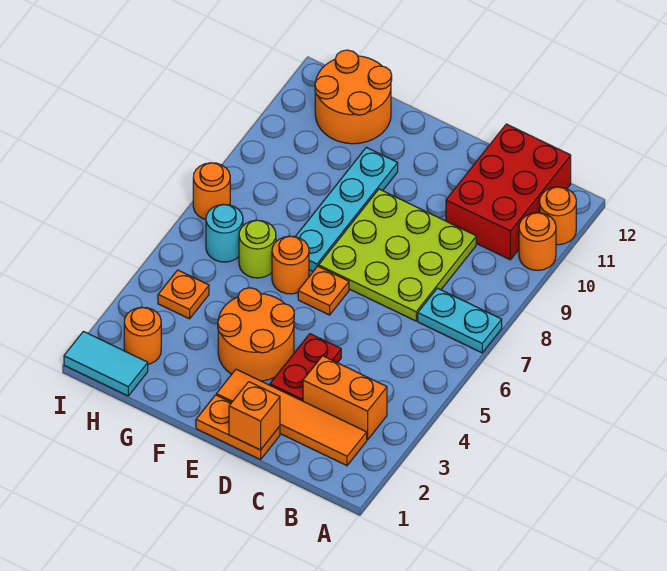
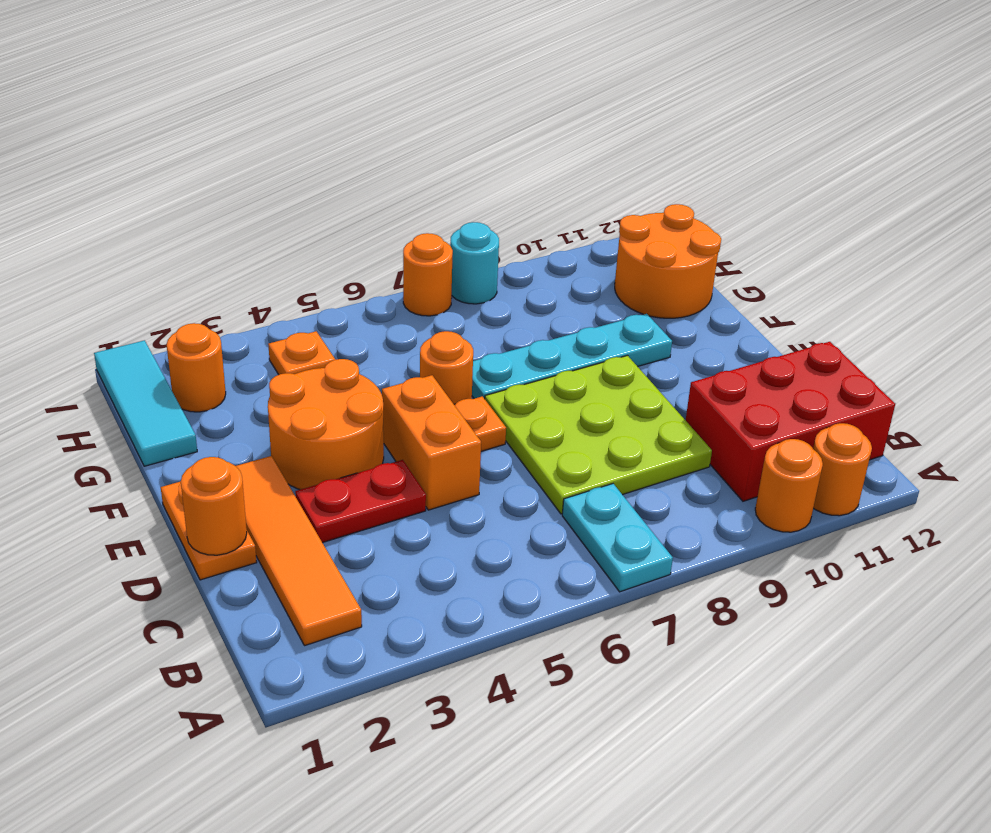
orange brick B3:C3 level 1 -> orange brick D5:E5 level 1
orange brick D1 level 2 -> orange round brick D1 level 2
lime round brick G6 level 1 -> none
cyan tile H1:I1 level 1 -> cyan tile G1:I1 level 1
cyan round brick H6 level 1 -> cyan round brick I8 level 1

